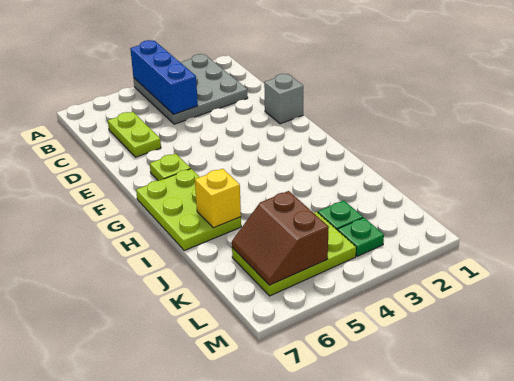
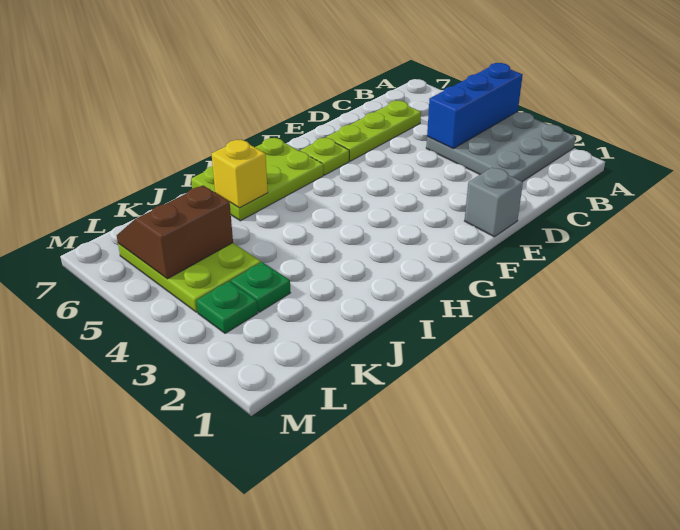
lime plate C6:D6 level 1 -> lime plate C6:E6 level 1

